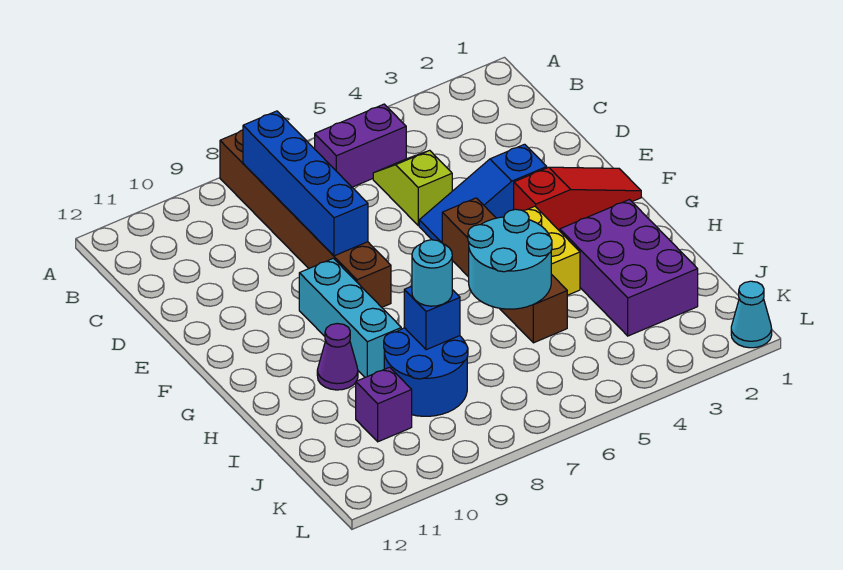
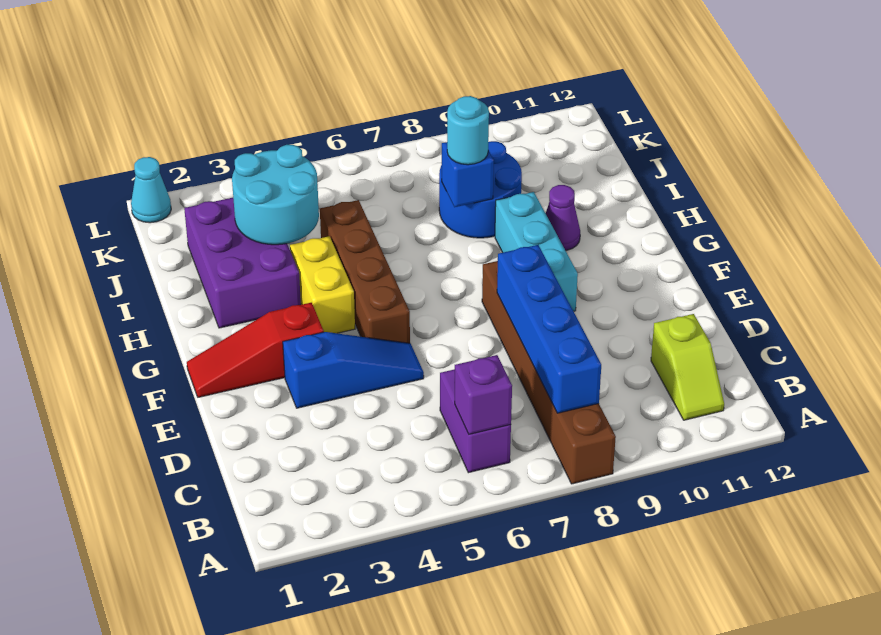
purple brick B5:B6 level 1 -> purple brick B6:C6 level 1
lime slope C5:D5 level 1 top D -> lime slope B11:C11 level 1 top C
cyan round brick H5:I6 level 2 -> cyan round brick I3:J4 level 2
purple brick J10 level 1 -> purple brick B6 level 2

